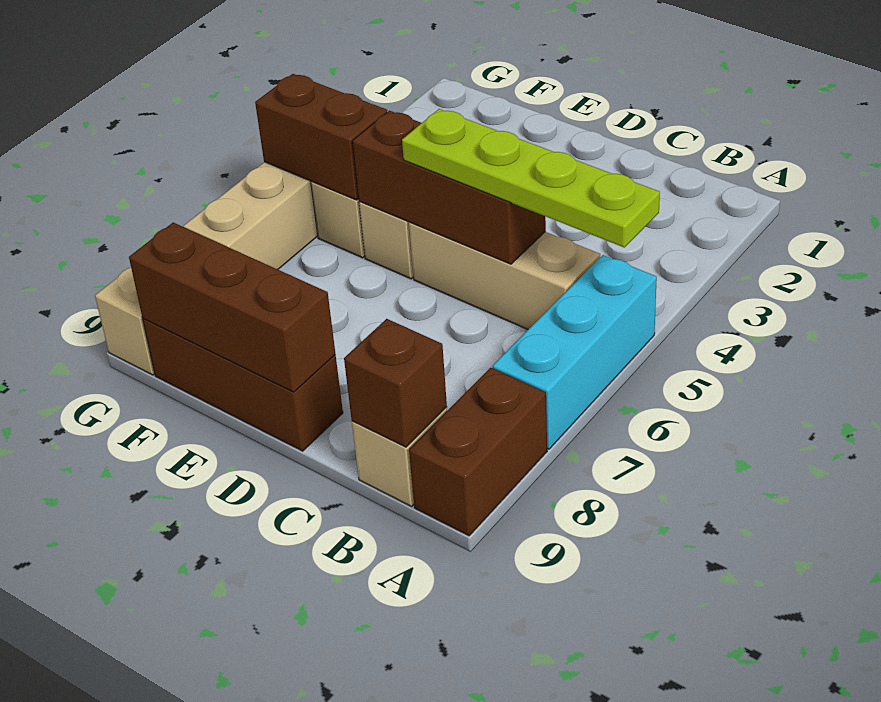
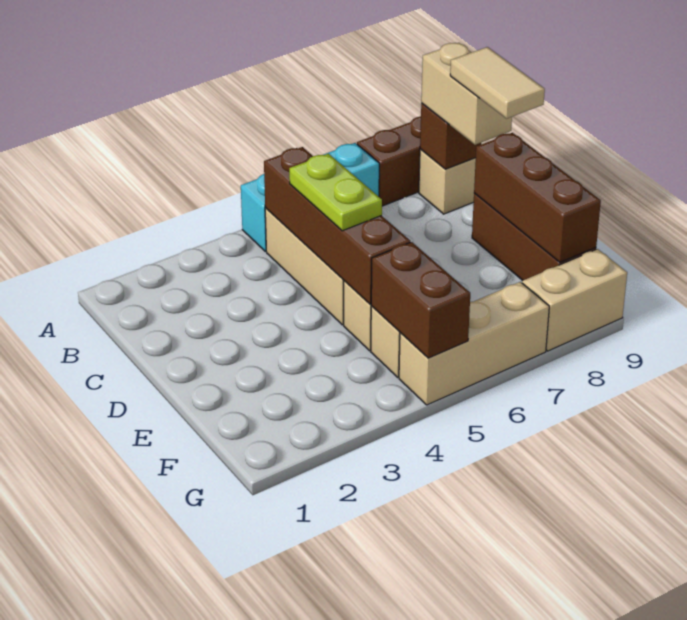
lime plate A5:D5 level 3 -> lime plate C5:D5 level 3
none -> tan brick B9:C9 level 3
brown brick C5:E5 level 2 -> brown brick B5:E5 level 2
none -> tan tile C9:D9 level 4

